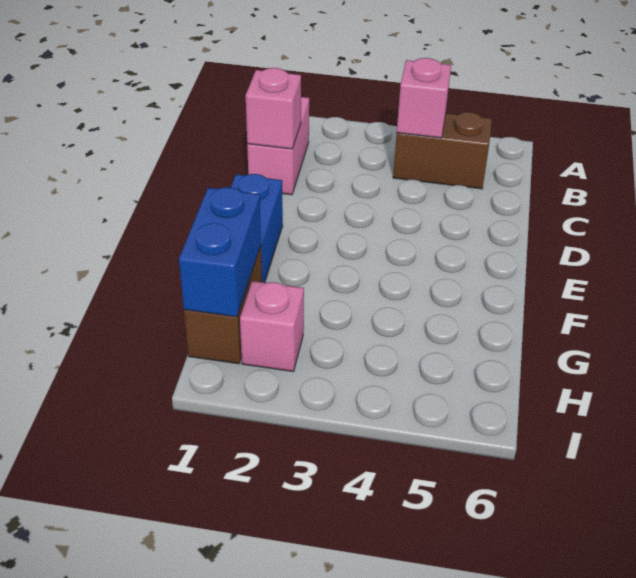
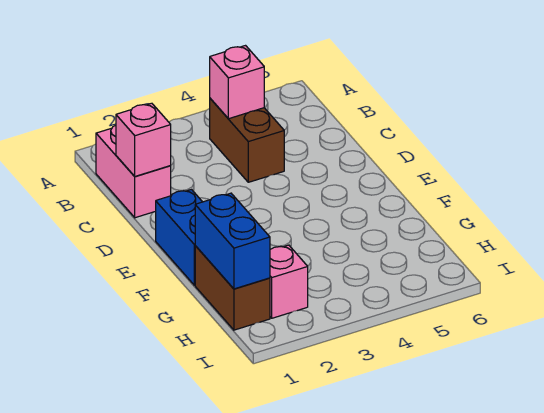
brown brick B4:B5 level 1 -> brown brick B4:C4 level 1

